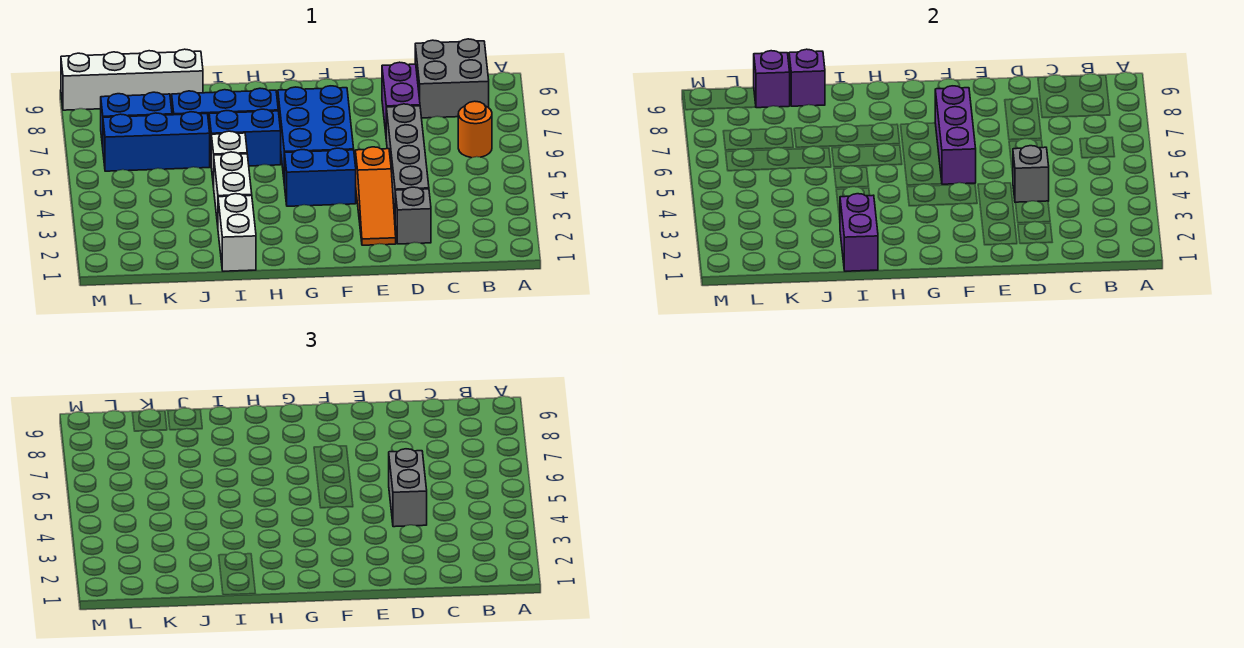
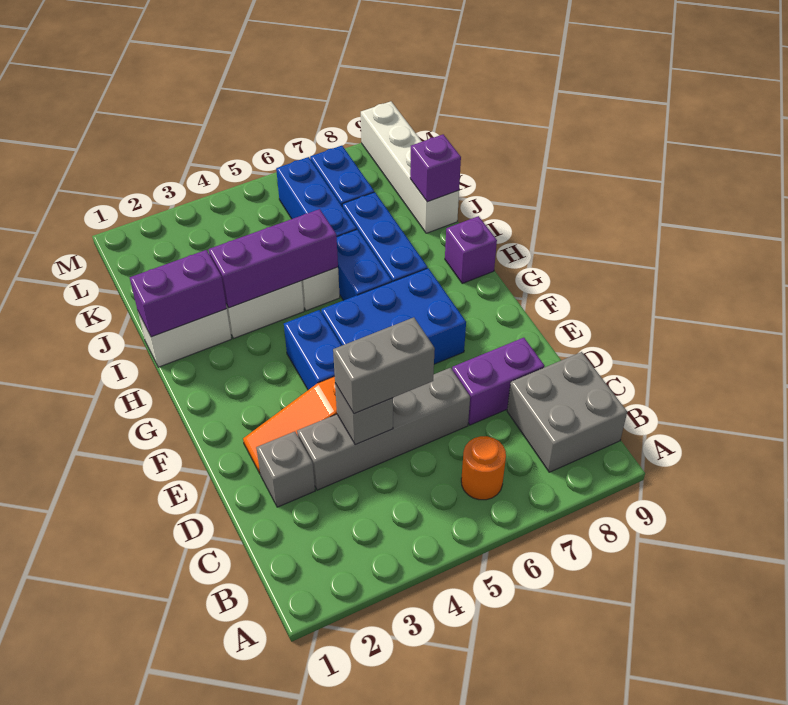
purple brick F5:F7 level 2 -> purple brick I3:I5 level 2
purple brick K9 level 2 -> purple brick H9 level 1

